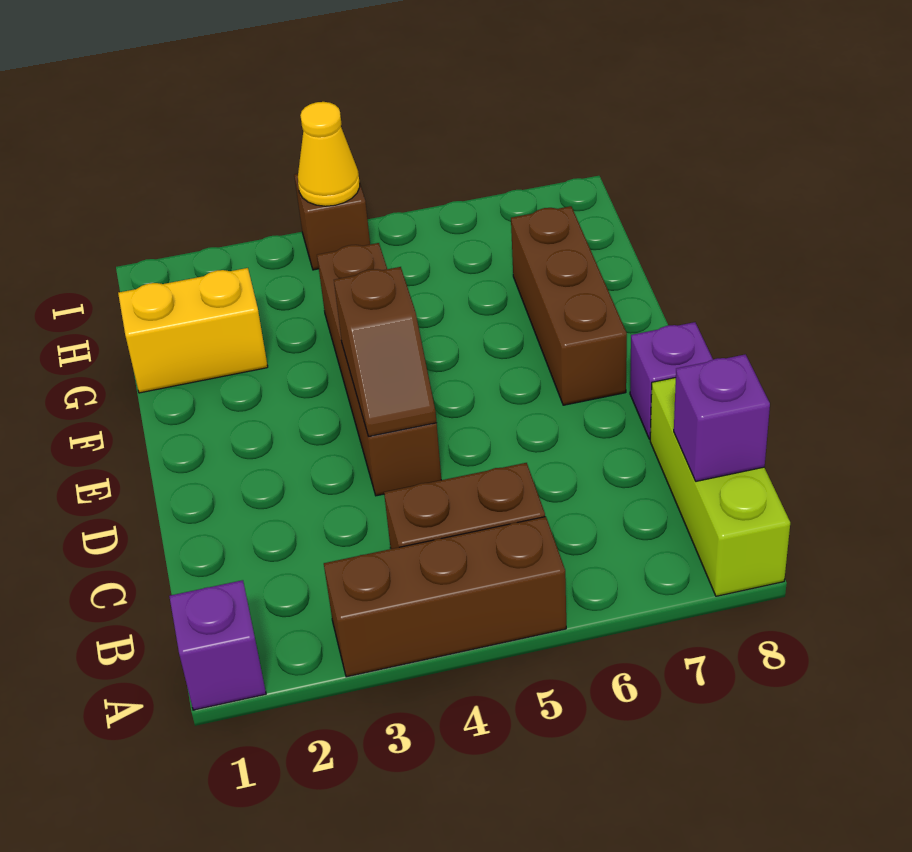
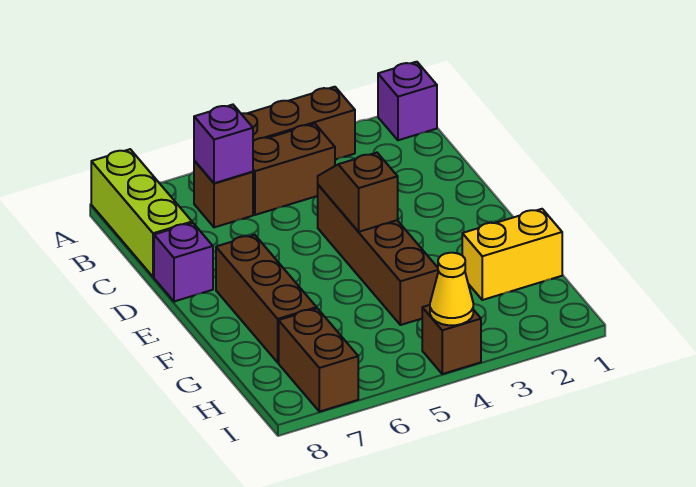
none -> brown brick B6 level 1
purple brick B8 level 2 -> purple brick B6 level 2
none -> brown brick H7:I7 level 1

